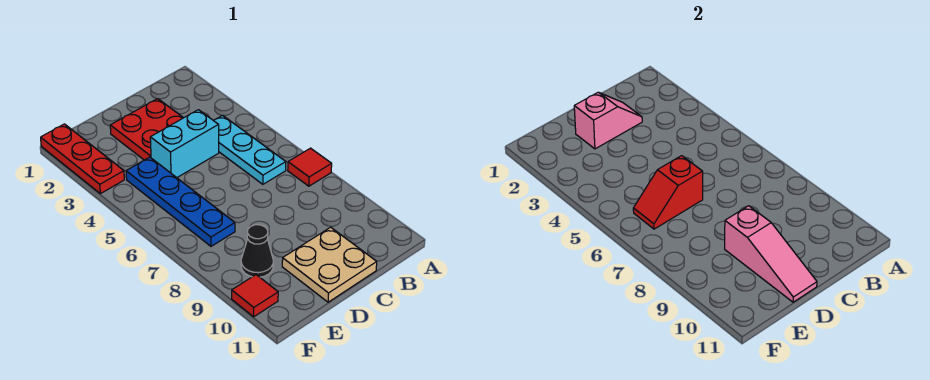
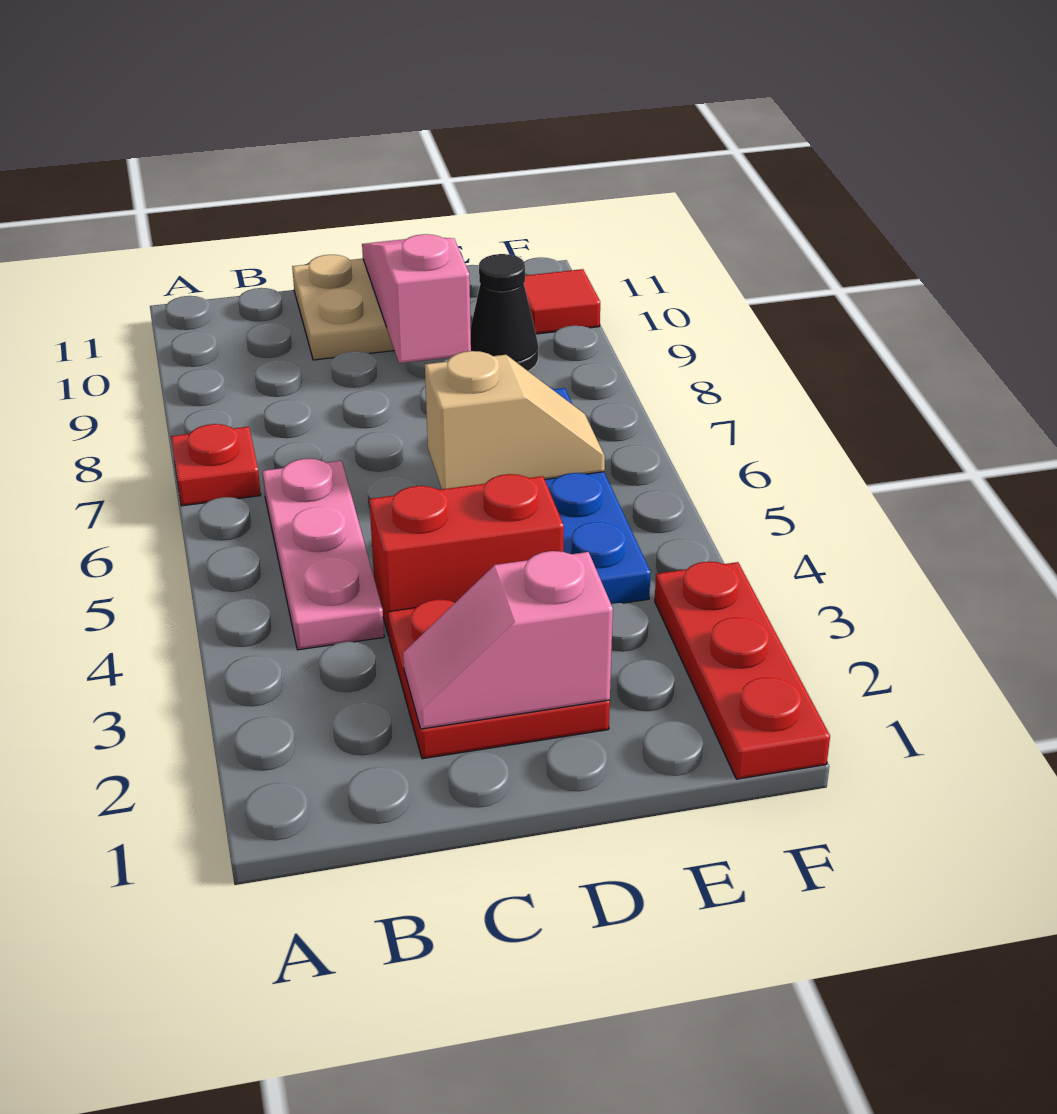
red tile A7 level 1 -> red plate A7 level 1
cyan plate B4:B6 level 1 -> pink plate B4:B6 level 1
cyan brick C4:D4 level 1 -> red brick C4:D4 level 1
red slope D6:E6 level 2 top D -> tan slope D6:E6 level 2 top D

